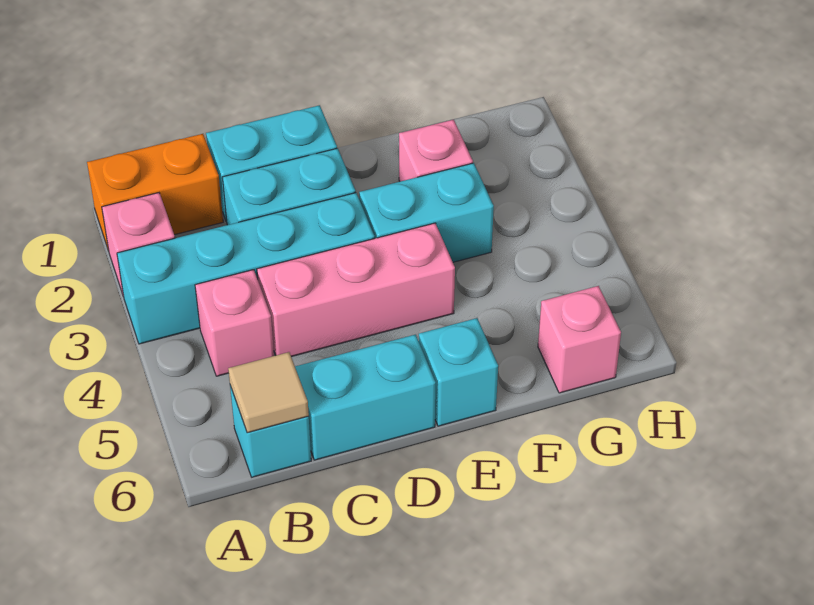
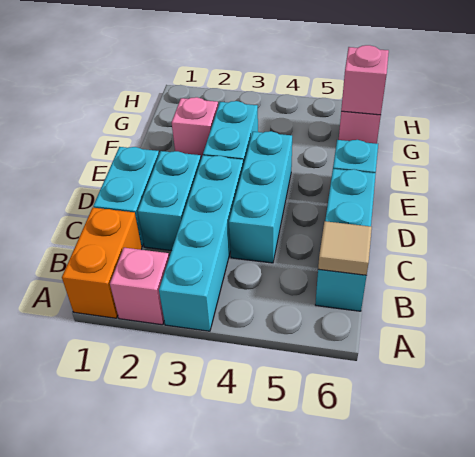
pink brick B4 level 1 -> pink brick G6 level 2
pink brick C4:E4 level 1 -> cyan brick C4:E4 level 1

